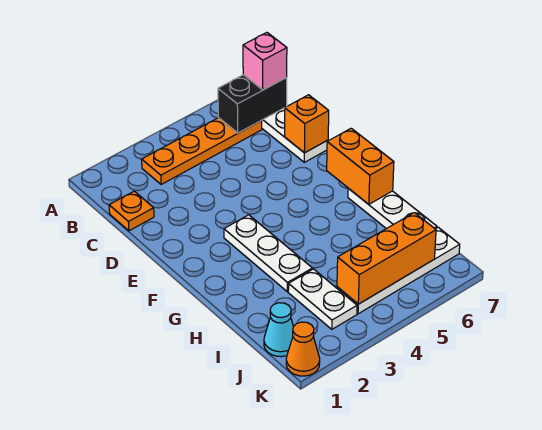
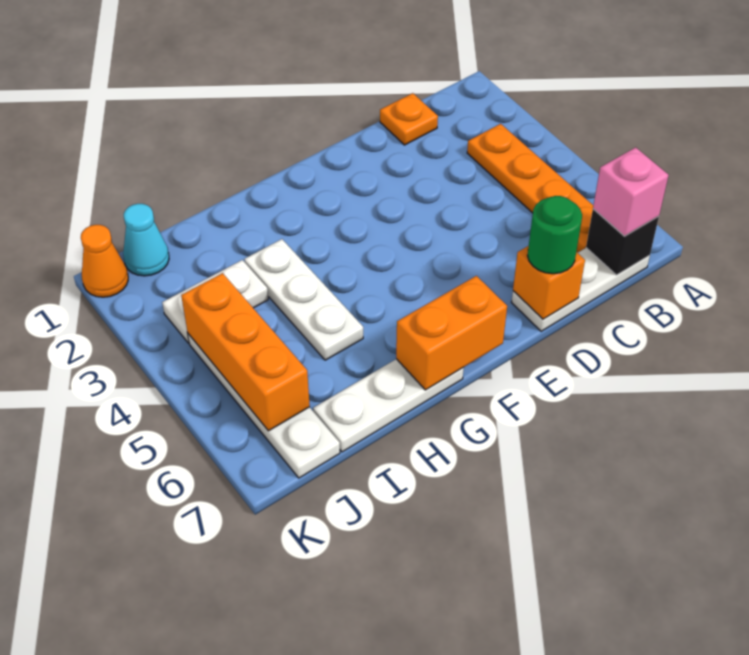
black brick B6:B7 level 2 -> black brick B7 level 2
none -> green round brick D7 level 3
white plate F3:H3 level 1 -> white plate H3:H5 level 1

